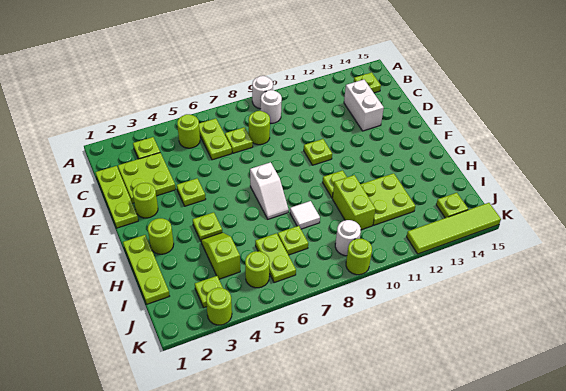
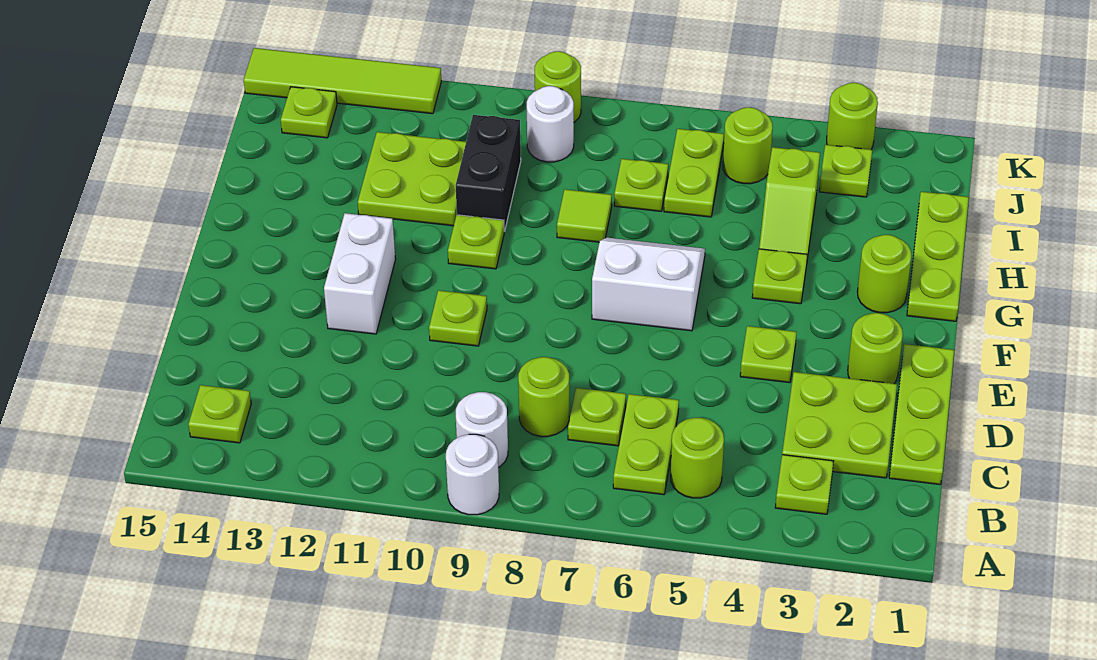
white brick C13:D13 level 1 -> white brick E12:F12 level 1
white slope F7:G7 level 1 top F -> white slope F6:G7 level 1 top F
white tile H8 level 1 -> lime tile H8 level 1
lime brick H10:I10 level 1 -> black brick H10:I10 level 1

